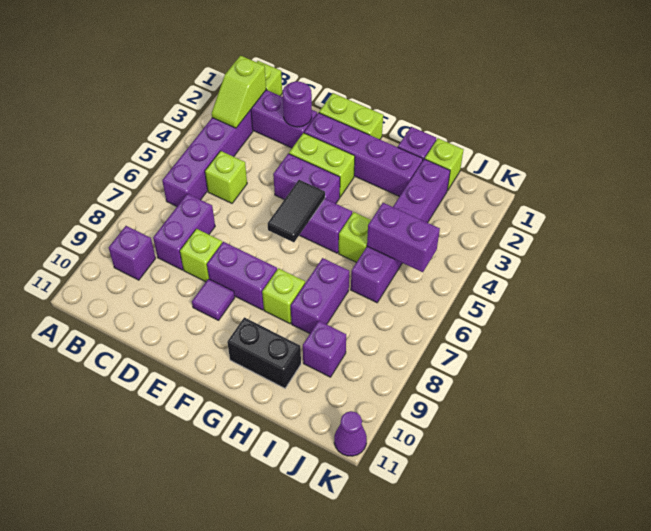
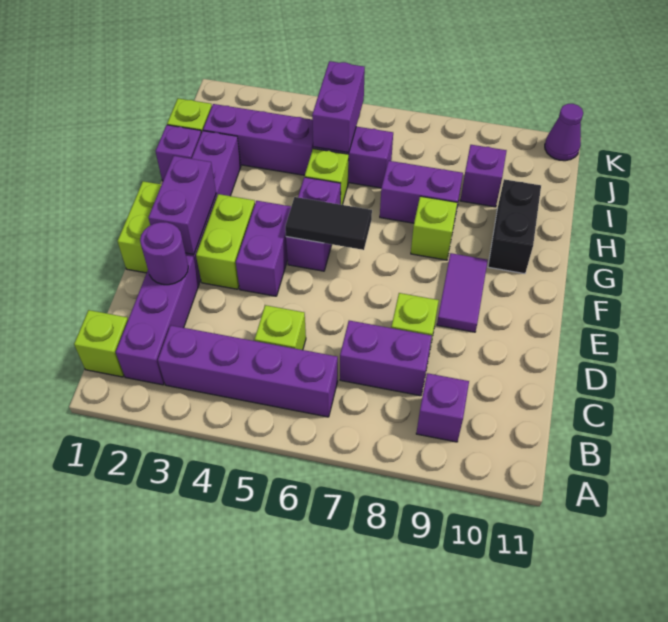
lime slope B2:B3 level 2 top 2 -> none
purple brick E8:F8 level 1 -> purple brick E2:F2 level 2
purple tile E9 level 1 -> purple tile E9:F9 level 1

